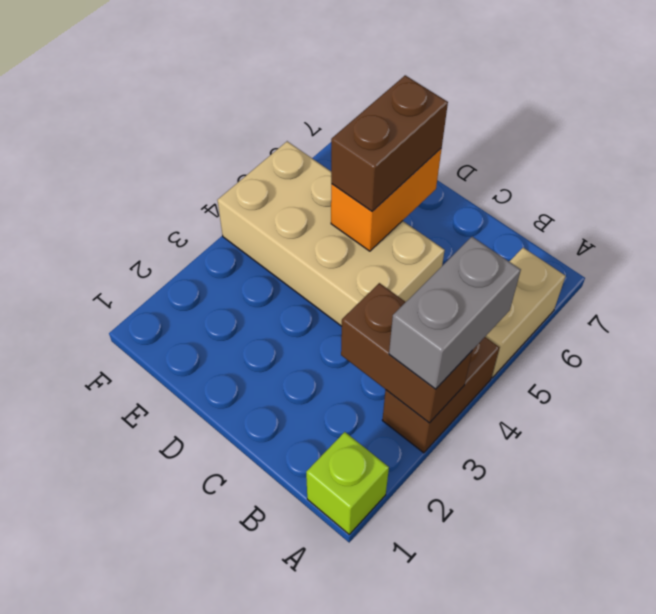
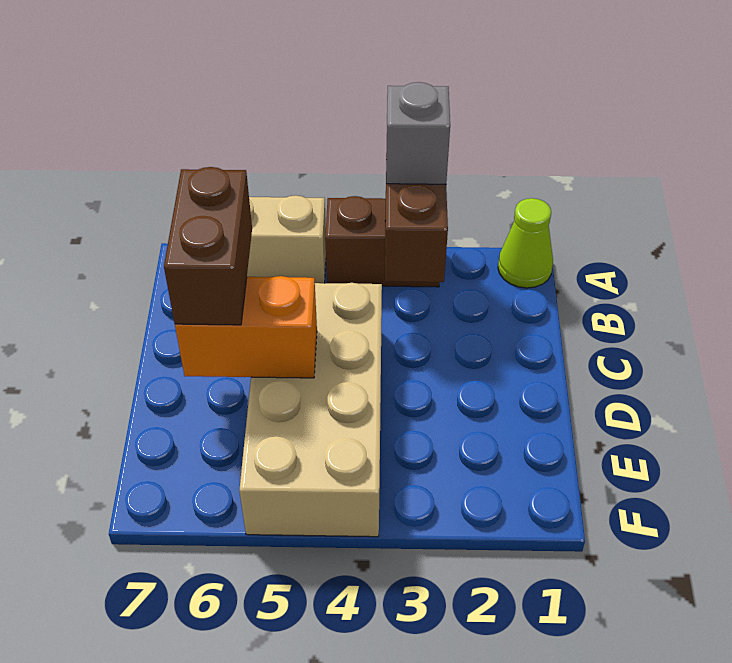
lime brick A1 level 1 -> lime cone A1 level 1
grey brick A3:A4 level 3 -> grey brick A3 level 3
brown brick D5:D6 level 3 -> brown brick C6:D6 level 3

